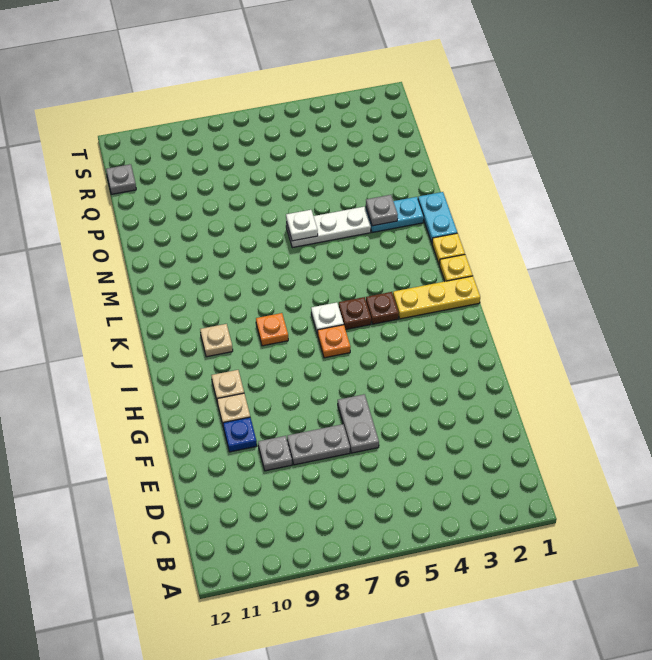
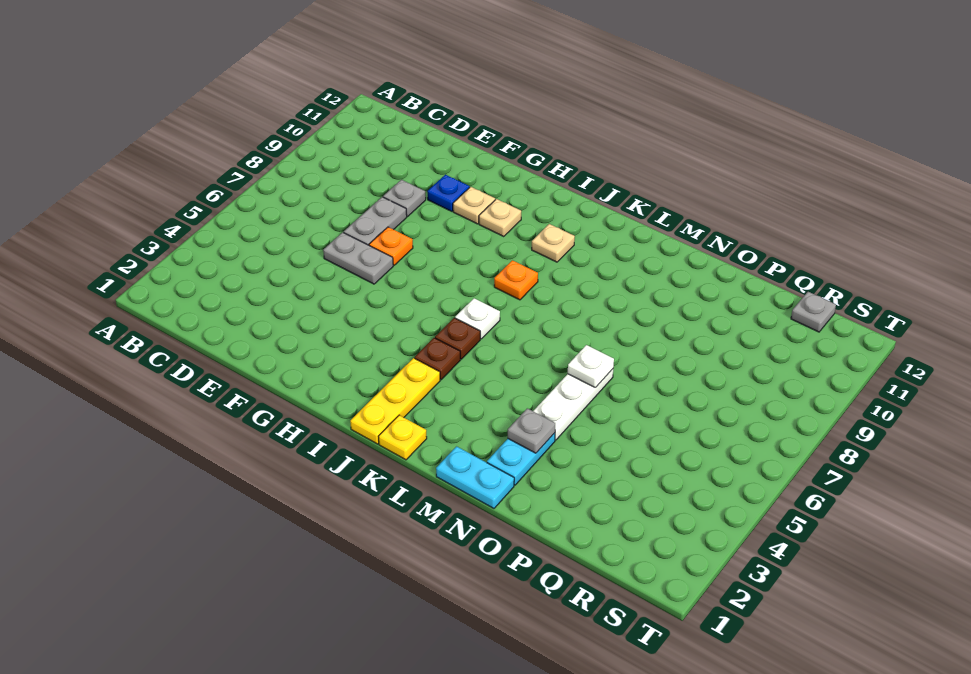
orange plate I6 level 1 -> orange plate F7 level 1
yellow plate L1 level 1 -> none

